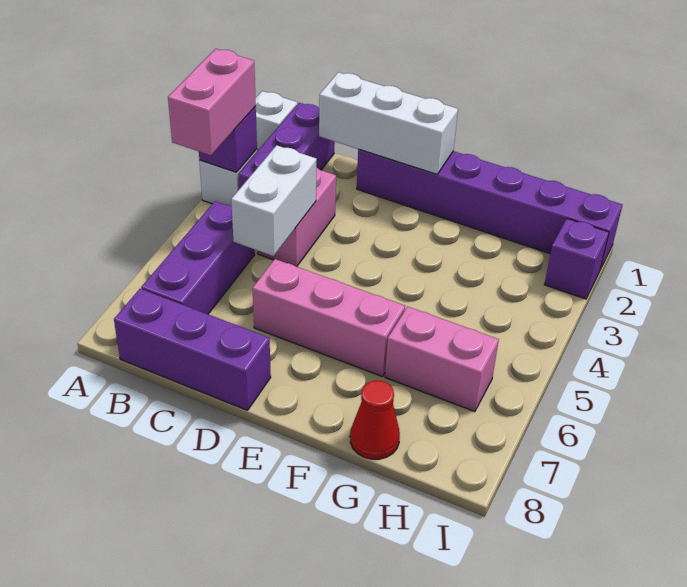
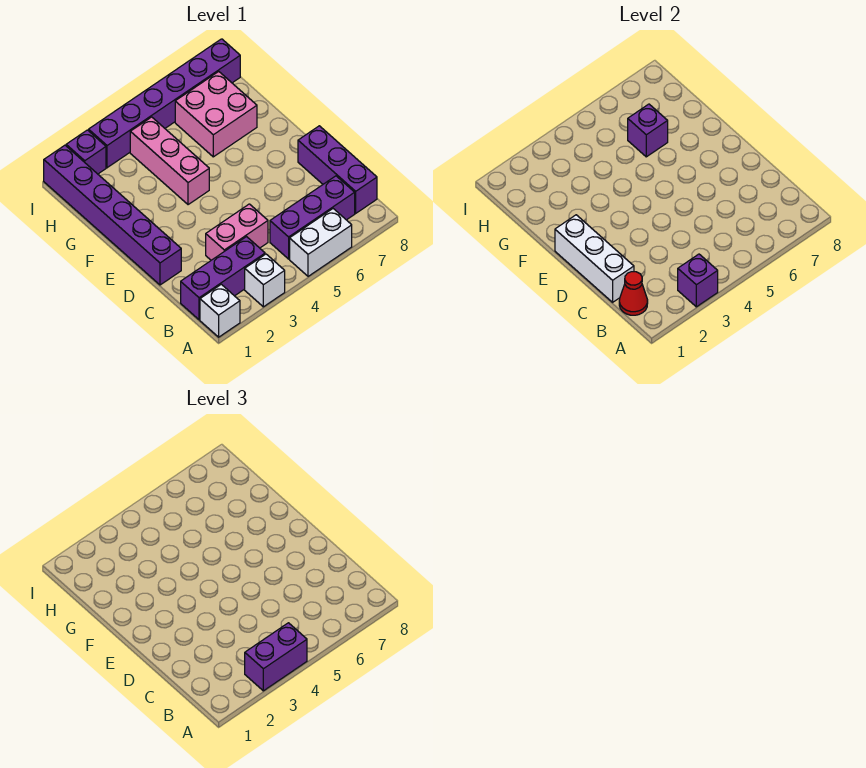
pink brick A3:A4 level 3 -> purple brick A3:A4 level 3
white brick C4:C5 level 2 -> white brick A5:A6 level 1
pink brick D6:F6 level 1 -> pink brick F4:H4 level 1
pink brick G6:H6 level 1 -> pink brick G6:H7 level 1
none -> purple brick G6 level 2
red cone G8 level 1 -> red cone B1 level 2
none -> purple brick I3:I8 level 1

